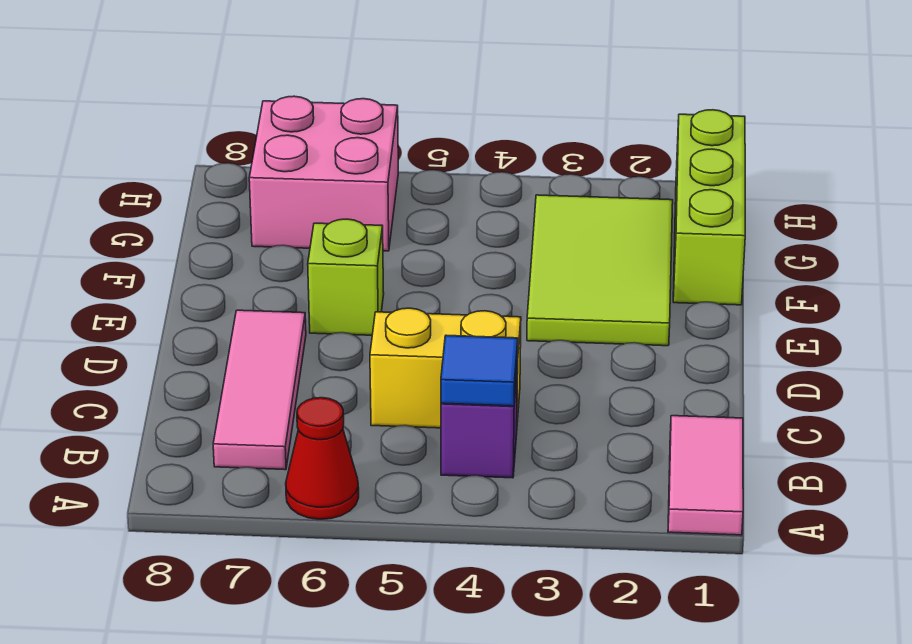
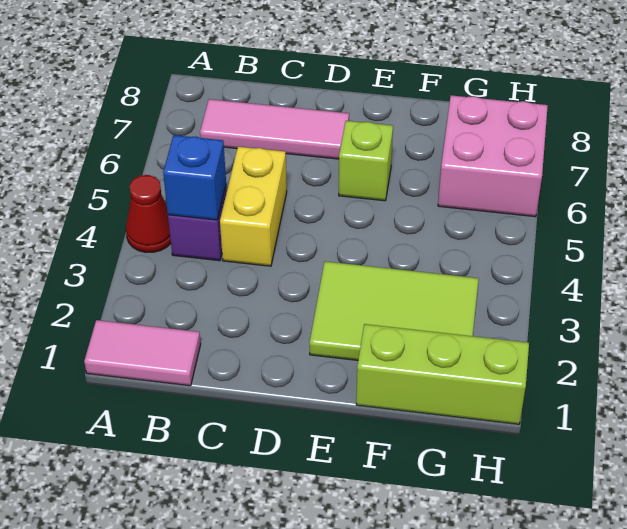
red cone A6 level 1 -> red cone A4 level 1
blue tile B4 level 2 -> blue brick B4 level 2

